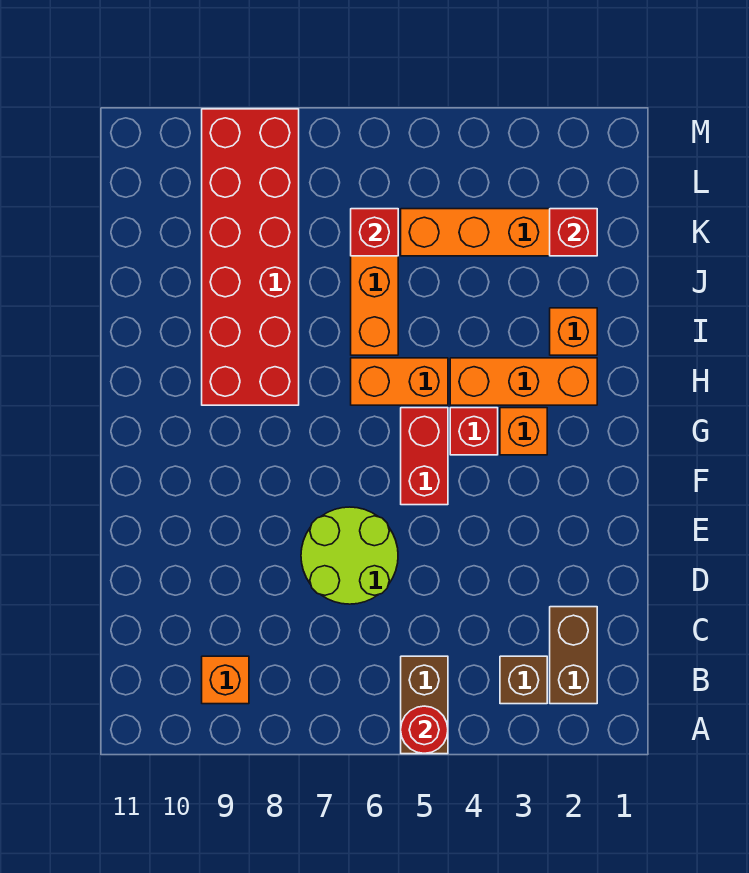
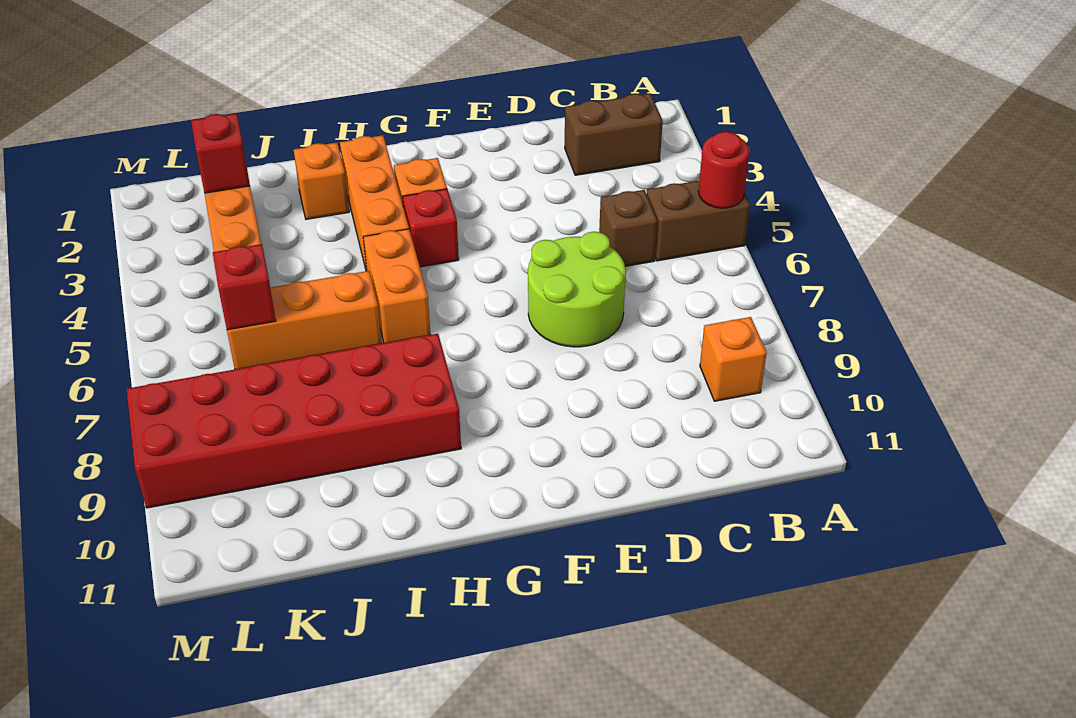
brown brick B3 level 1 -> brown brick C5 level 1
red brick F5:G5 level 1 -> none

